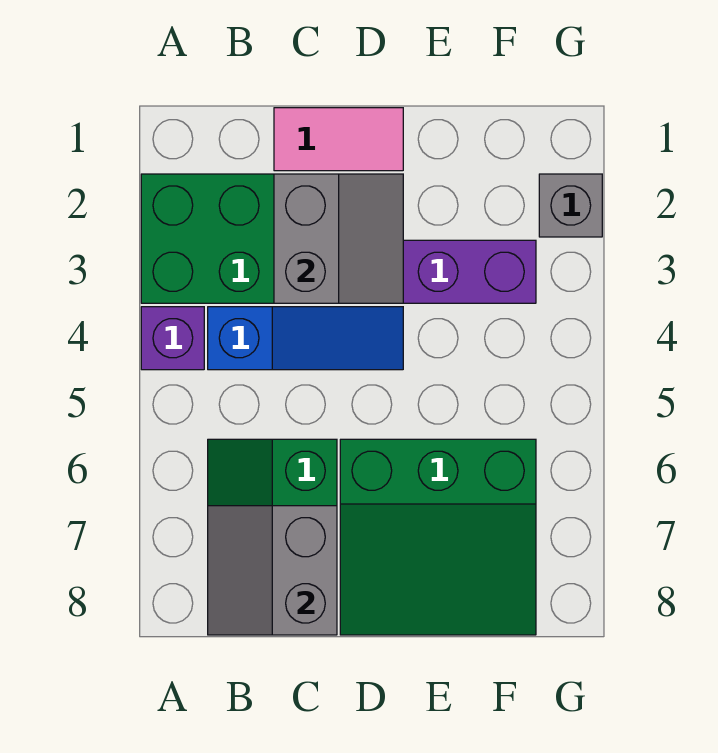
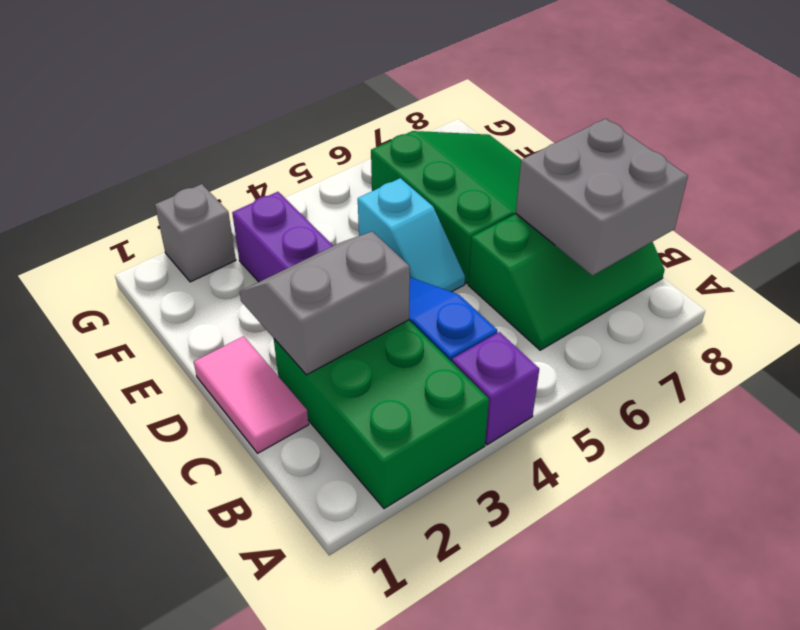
grey slope B7:C8 level 2 top C -> grey brick B7:C8 level 2
none -> cyan slope D5:E5 level 1 top E

